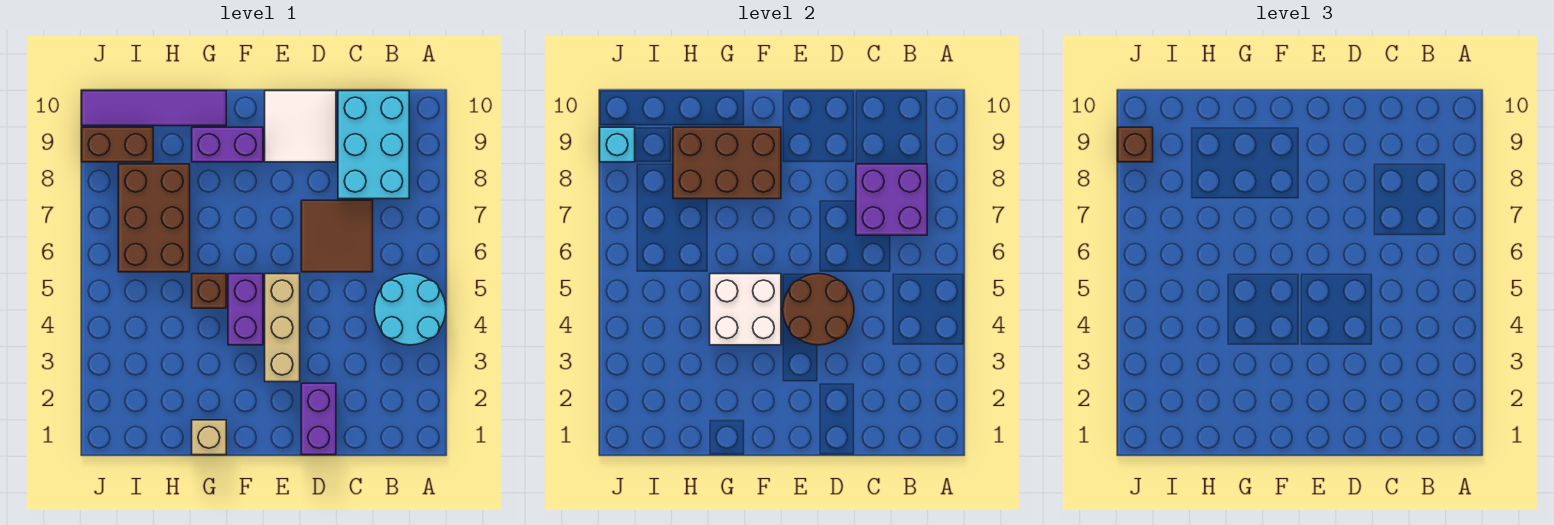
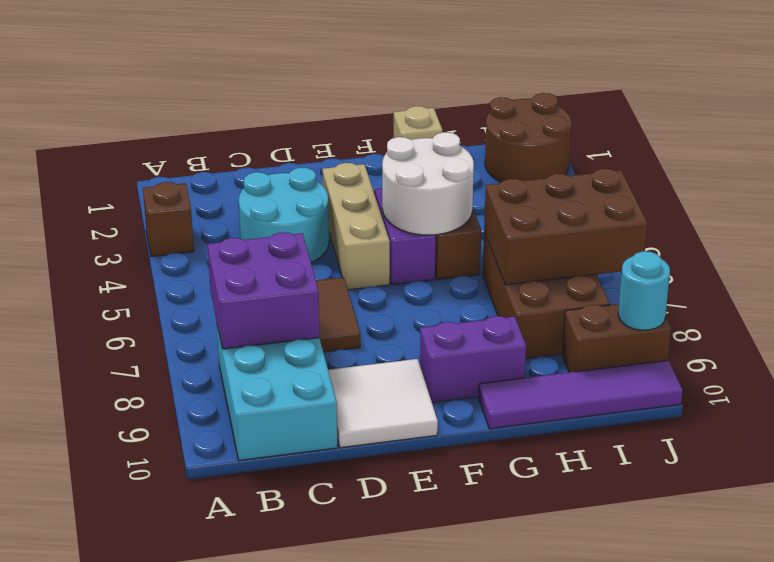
cyan round brick A4:B5 level 1 -> cyan round brick C3:D4 level 1
purple brick D1:D2 level 1 -> none
brown round brick D4:E5 level 2 -> brown round brick I1:J2 level 1
white brick F4:G5 level 2 -> white round brick F4:G5 level 2
brown brick F8:H9 level 2 -> brown brick H6:J7 level 2
cyan brick J9 level 2 -> cyan round brick J9 level 2
brown brick J9 level 3 -> brown brick A3 level 1

